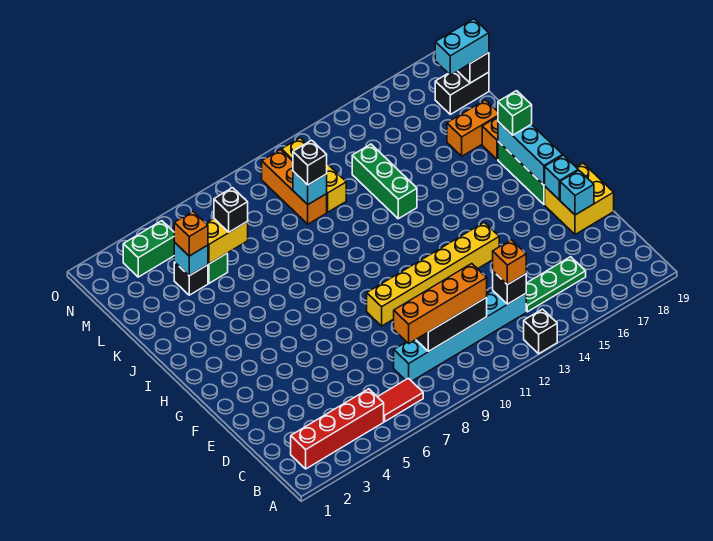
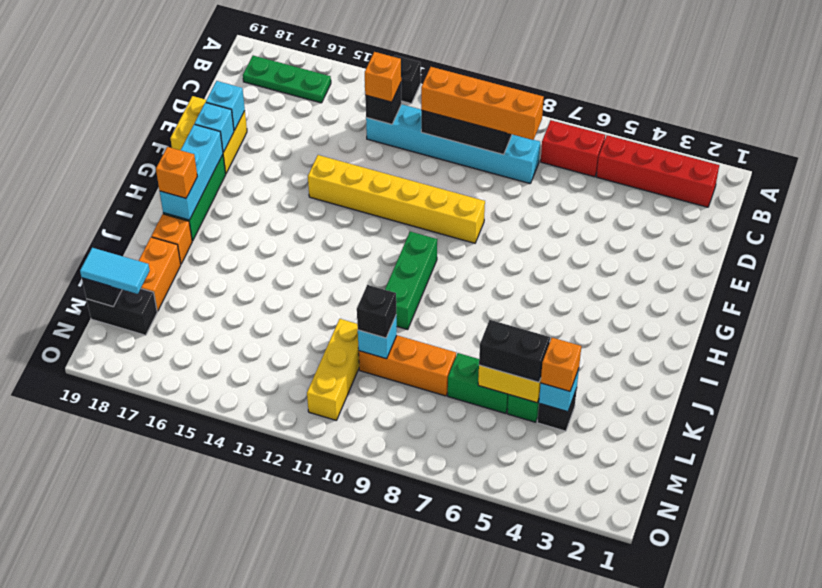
red tile B6:B7 level 1 -> red brick B6:B7 level 1
green plate C14:C16 level 1 -> green plate B16:B18 level 1
green brick I18 level 3 -> orange brick I18 level 3
green brick J13:L13 level 1 -> green brick H10:J10 level 1
orange brick K17:K18 level 1 -> orange brick K18:L18 level 1
black brick L6 level 3 -> black brick L5:L6 level 3
orange brick L10:N10 level 1 -> orange brick L8:L10 level 1
cyan brick M18:M19 level 3 -> cyan tile M18:M19 level 3
green brick N3:N4 level 1 -> green brick L6:L7 level 1

